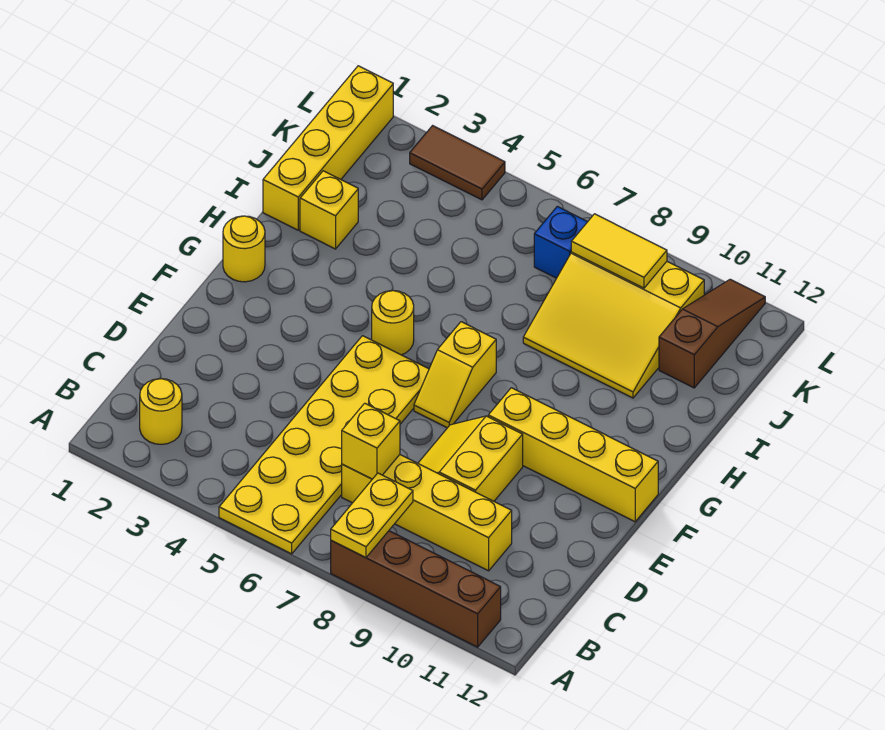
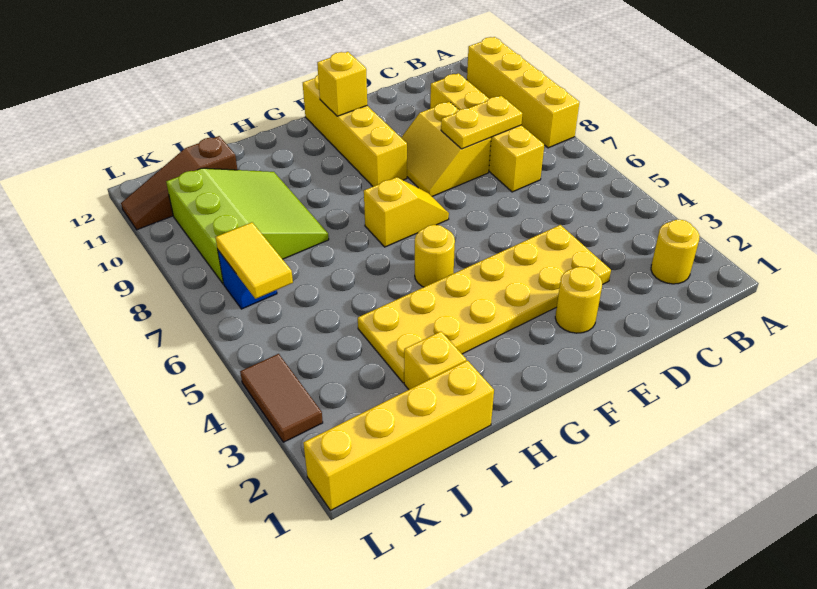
yellow plate A5:F6 level 1 -> yellow plate D3:I4 level 1
brown brick A8:A11 level 1 -> yellow brick A8:A11 level 1
yellow plate A8:B8 level 2 -> yellow plate C8:D8 level 2
yellow brick C7 level 2 -> yellow brick F11 level 2
yellow slope D8:E9 level 1 top 9 -> yellow slope D8:E9 level 1 top D
yellow round brick G1 level 1 -> yellow round brick E2 level 1
yellow slope I8:K10 level 1 top K -> lime slope I8:K10 level 1 top K
yellow tile K8:K9 level 2 -> yellow tile K6:K7 level 2

